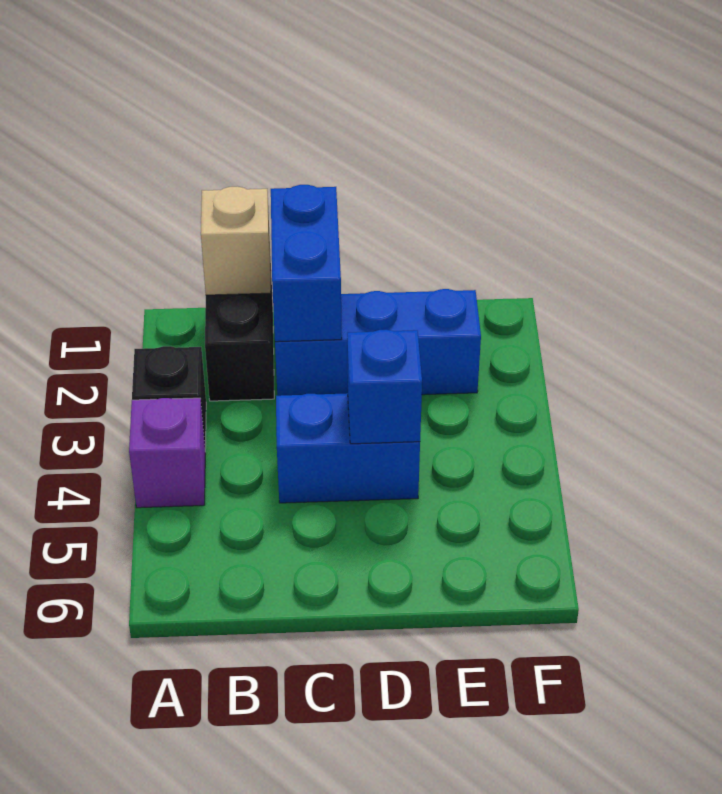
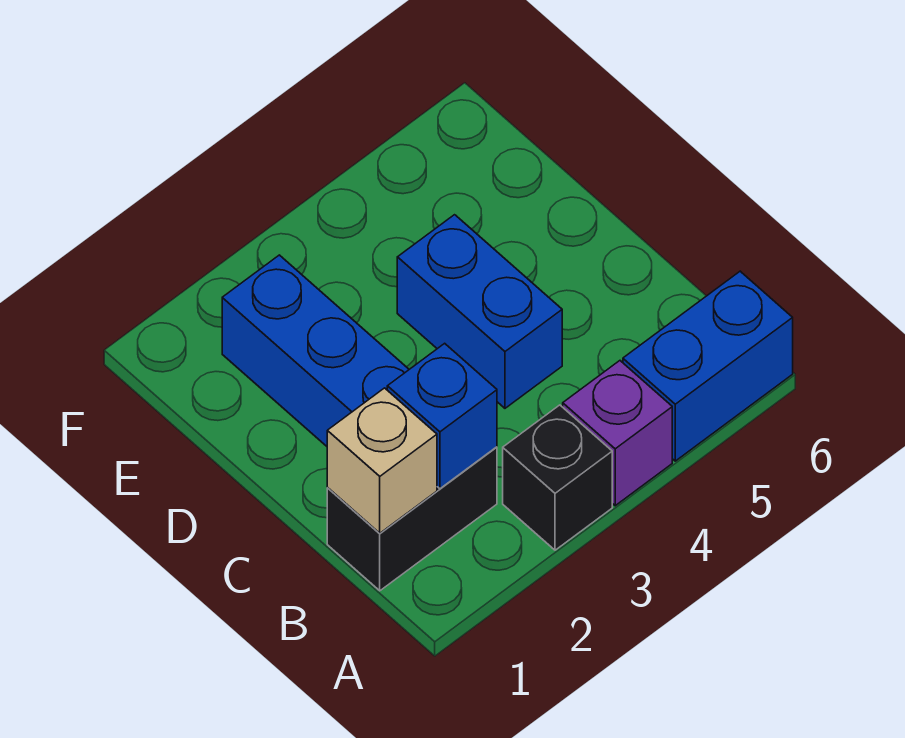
blue brick C1:C2 level 2 -> blue brick A5:A6 level 1
blue brick D4 level 2 -> blue brick B2 level 2

